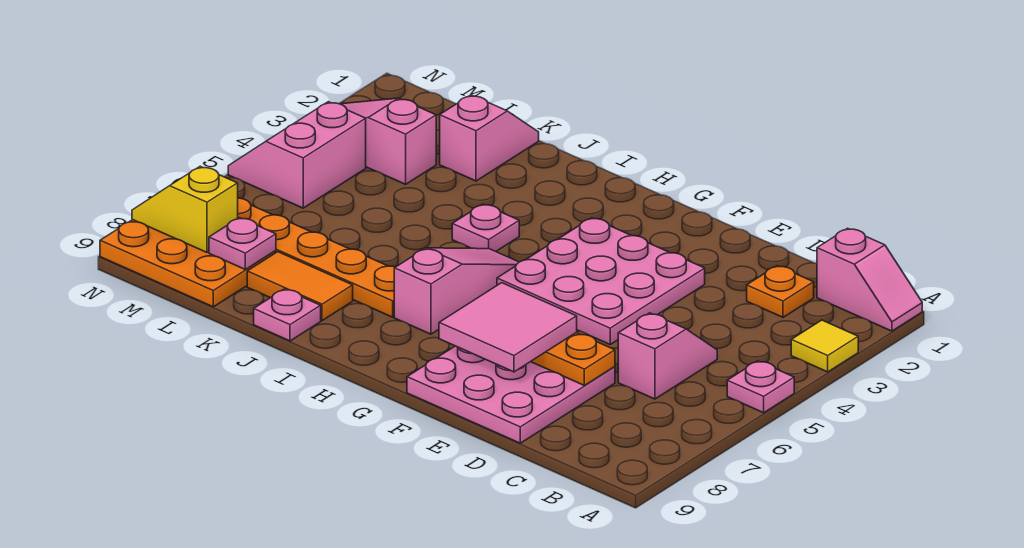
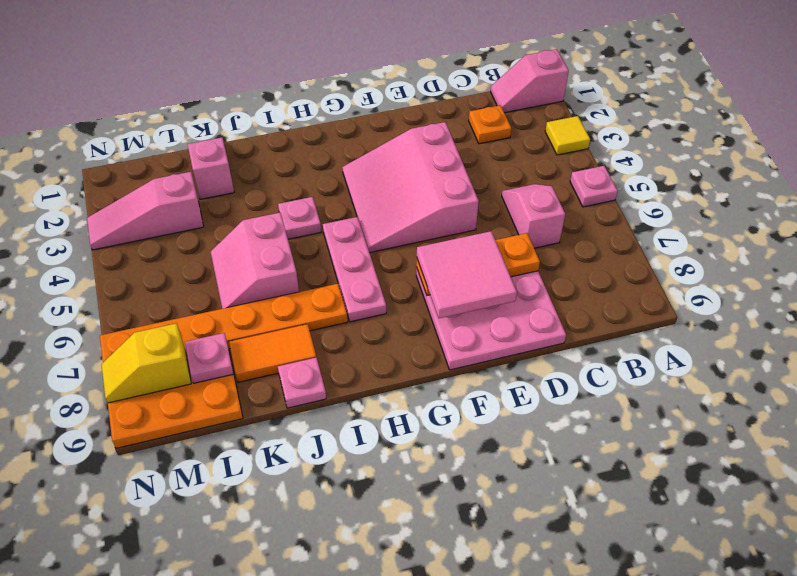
pink slope A1:B1 level 1 top B -> pink slope A1:B1 level 1 top A
pink plate E3:G5 level 1 -> pink slope E3:G5 level 1 top E
pink slope H5:H7 level 1 top 7 -> pink plate H5:H7 level 1
pink slope M4:N5 level 1 top M -> pink slope J5:K6 level 1 top J

